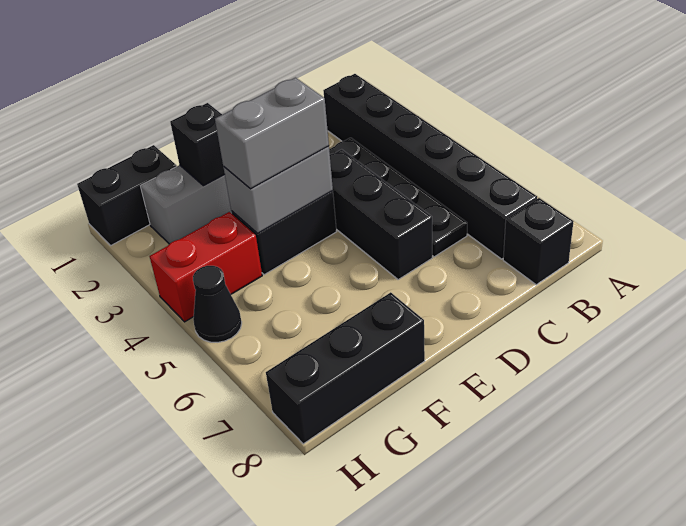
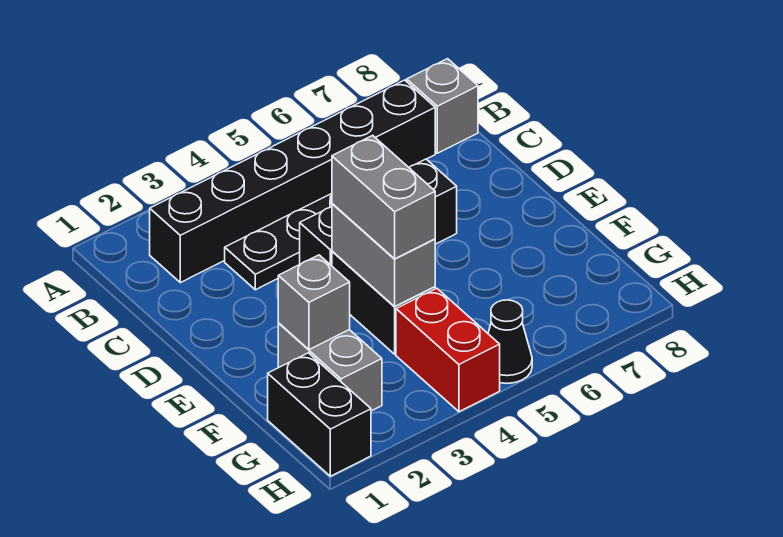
black brick B8 level 1 -> grey brick B8 level 1
black brick F2 level 2 -> grey brick F2 level 2
black brick F8:H8 level 1 -> none

